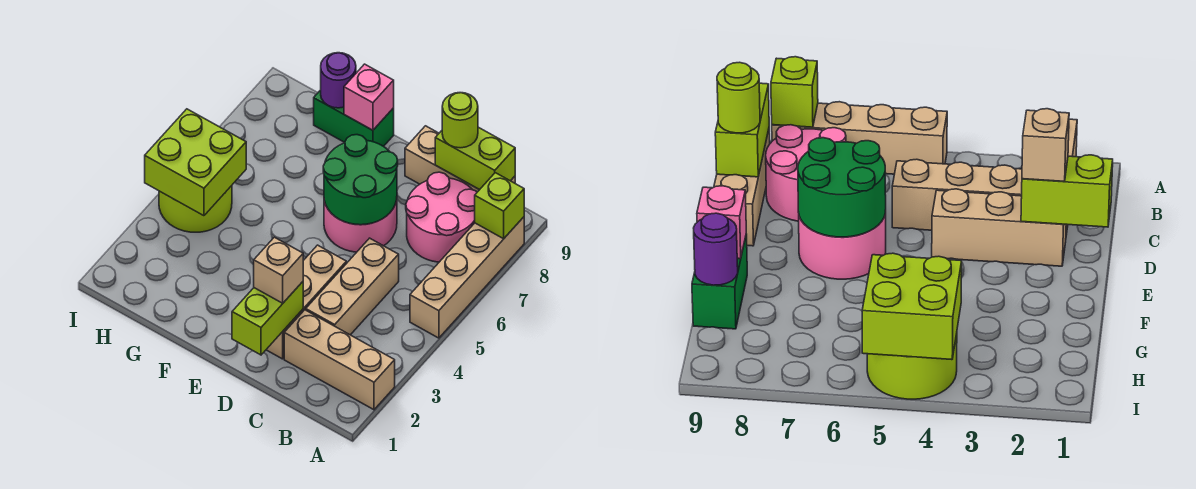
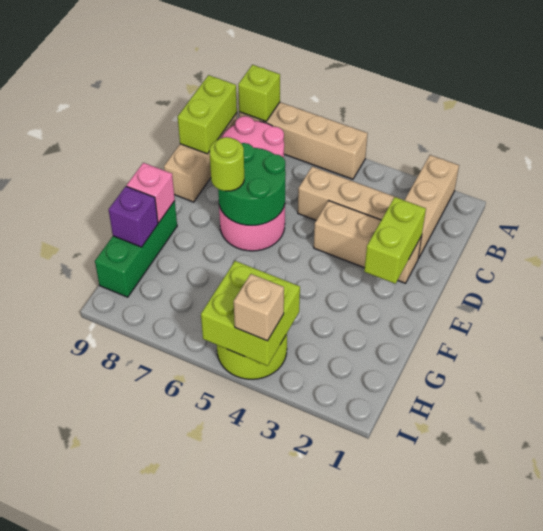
lime round brick C9 level 3 -> lime round brick E7 level 3
lime brick D1:D2 level 2 -> lime brick D2:E2 level 2
tan brick D2 level 3 -> tan brick I4 level 3
green brick F9:G9 level 1 -> green brick F9:H9 level 1
purple round brick G9 level 2 -> purple brick G9 level 2

